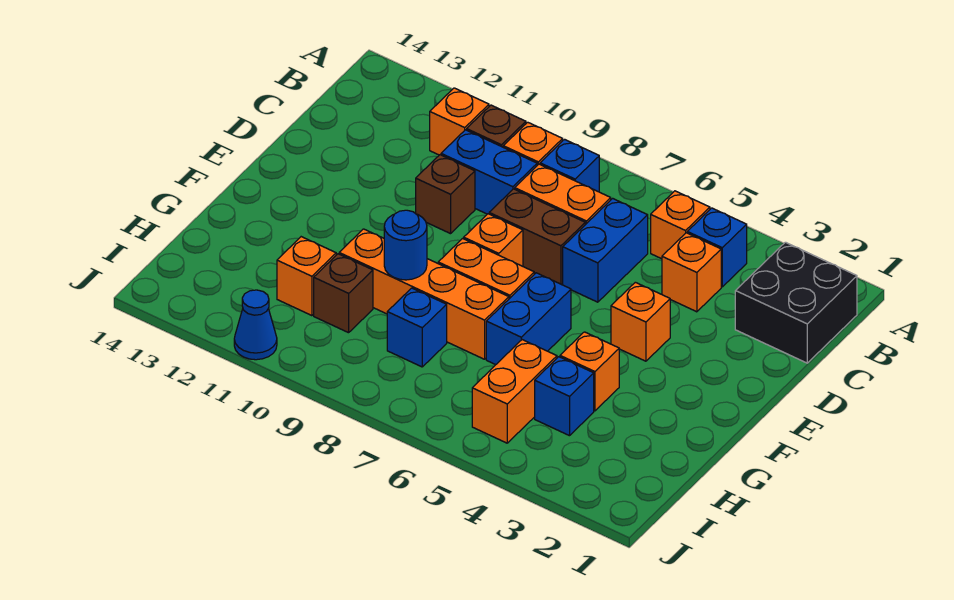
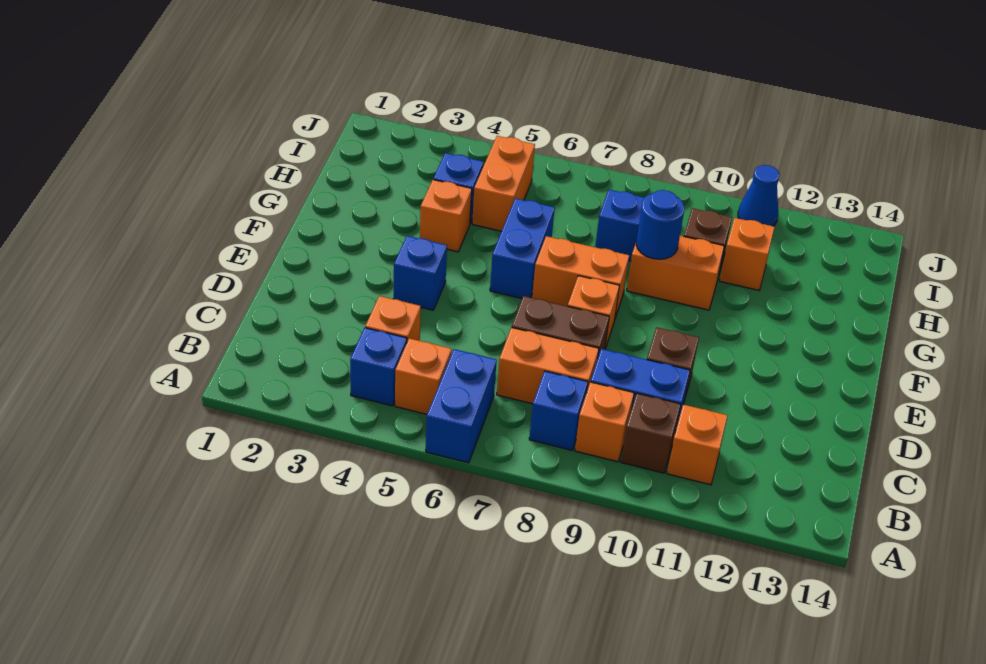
black brick B1:C2 level 1 -> none
blue brick C6:D6 level 1 -> blue brick A6:B6 level 1
orange brick E4 level 1 -> blue brick E4 level 1
orange brick G7:G10 level 1 -> orange brick G9:G10 level 1

